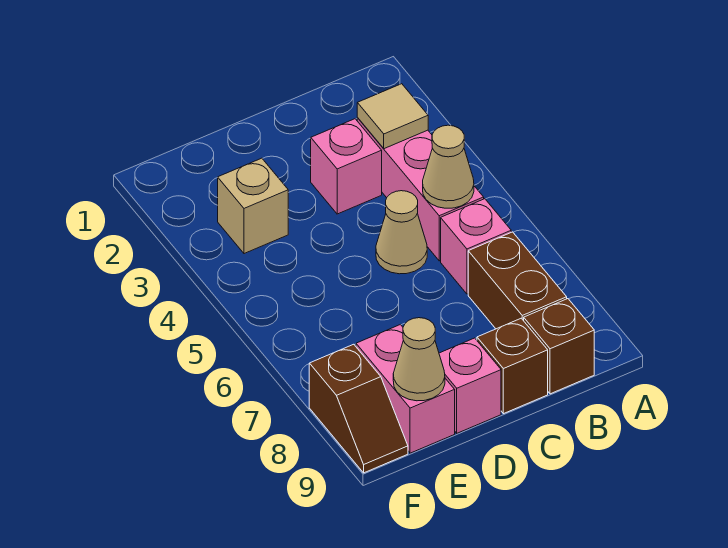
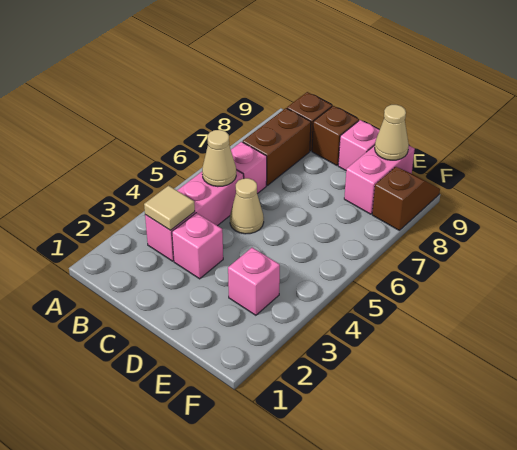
tan brick E3 level 1 -> pink brick E3 level 1

